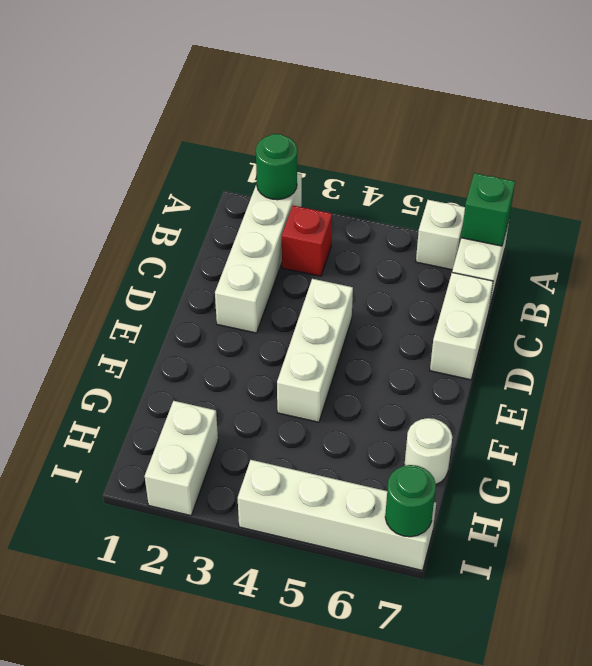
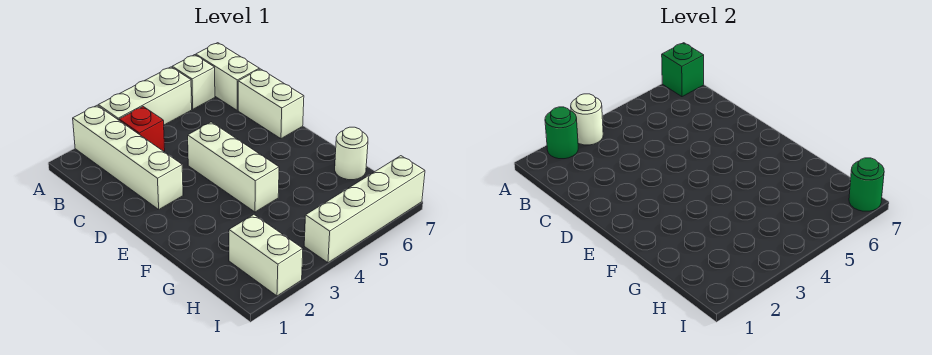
none -> white brick A3:A5 level 1
none -> white round brick A3 level 2

